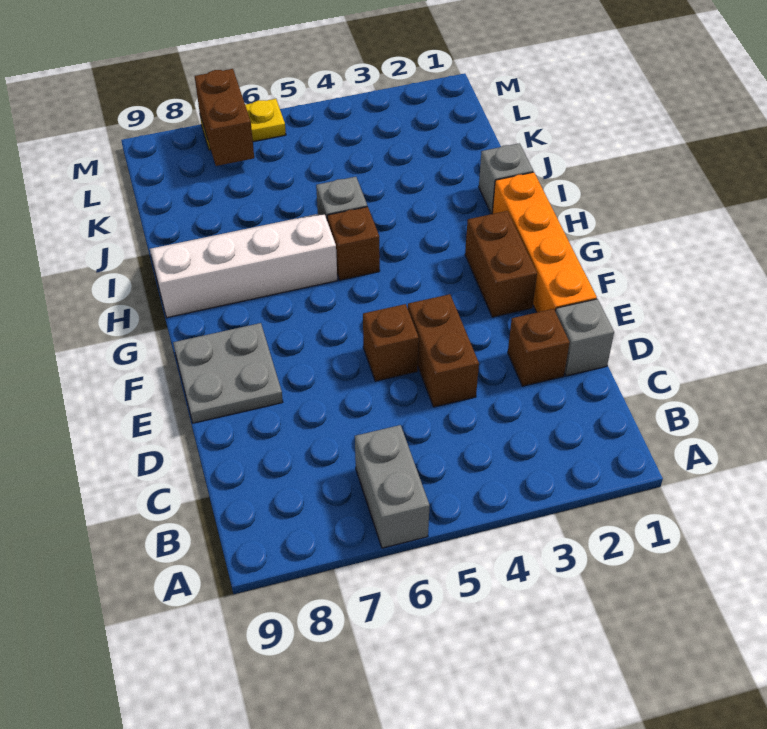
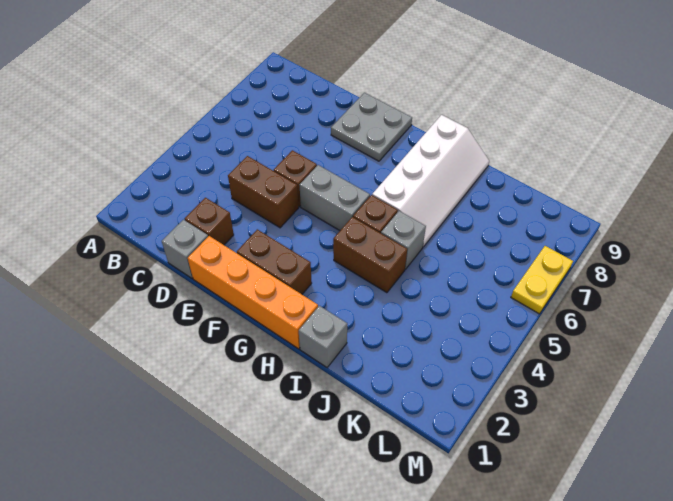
grey brick A6:B6 level 1 -> grey brick F5:G5 level 1
brown brick L7:M7 level 2 -> brown brick H4:I4 level 1

